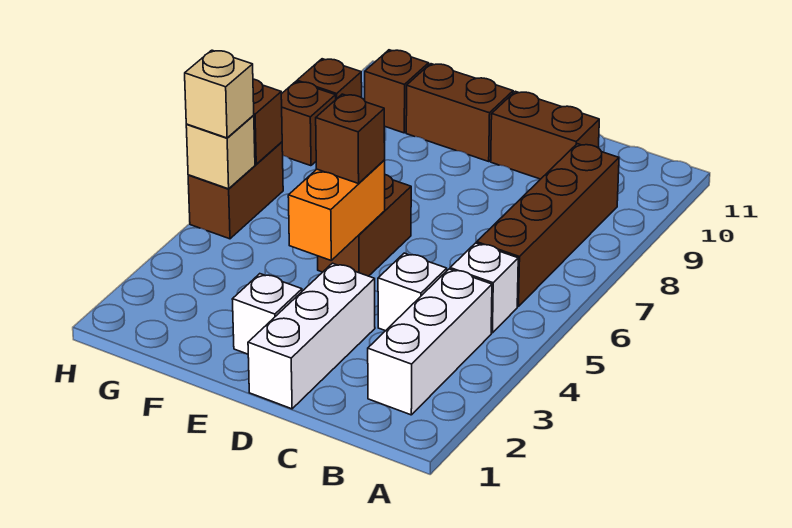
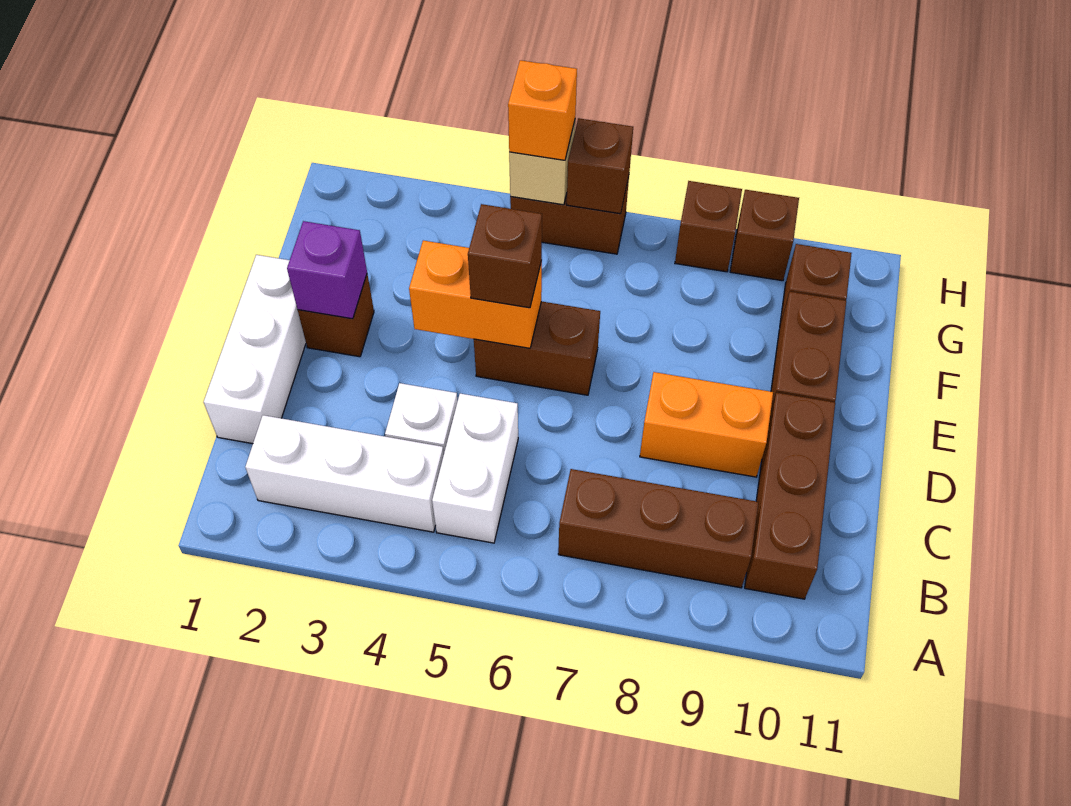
white brick B5 level 1 -> white brick B5:C5 level 1
brown brick B6:B9 level 1 -> brown brick B7:B9 level 1
brown brick C10:D10 level 1 -> brown brick B10:D10 level 1
white brick D1:D3 level 1 -> white brick C1:E1 level 1
none -> orange brick D8:D9 level 1
white brick E2 level 1 -> brown brick E2 level 1
none -> purple brick E2 level 2
tan brick H5 level 3 -> orange brick H5 level 3

